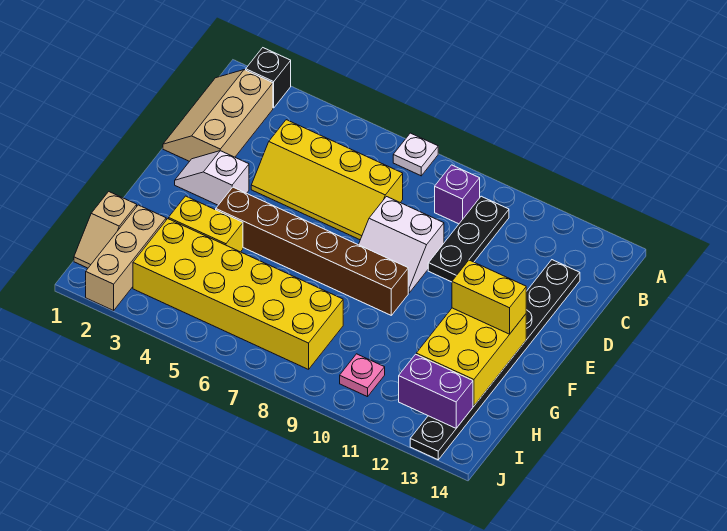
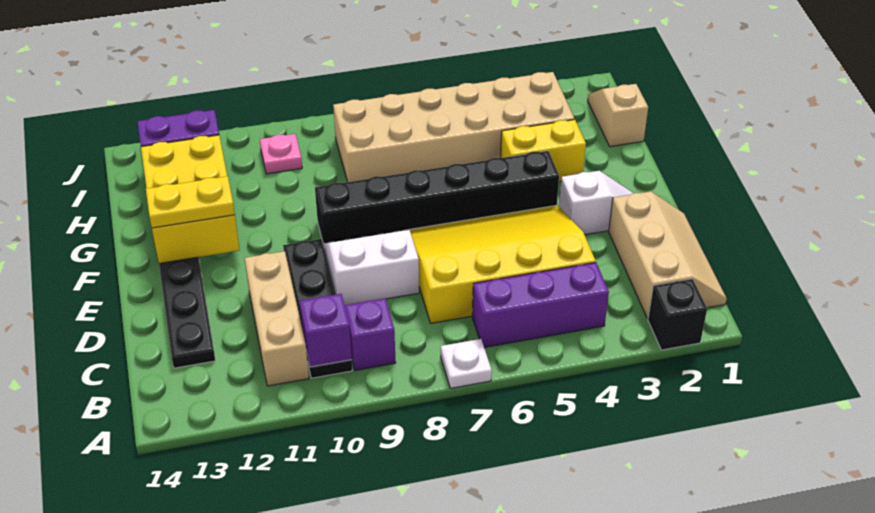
none -> purple brick B4:B6 level 1
black plate B10:D10 level 1 -> black plate B10:E10 level 1
none -> purple brick B10 level 2
yellow slope C4:D7 level 1 top C -> yellow slope C4:E7 level 1 top C
brown brick F4:F9 level 1 -> black brick F4:F9 level 1
yellow brick F12:F13 level 3 -> yellow plate F12:F13 level 3
tan brick H2:J2 level 1 -> tan brick B11:D11 level 1
yellow brick H3:I8 level 1 -> tan brick H3:I8 level 1

